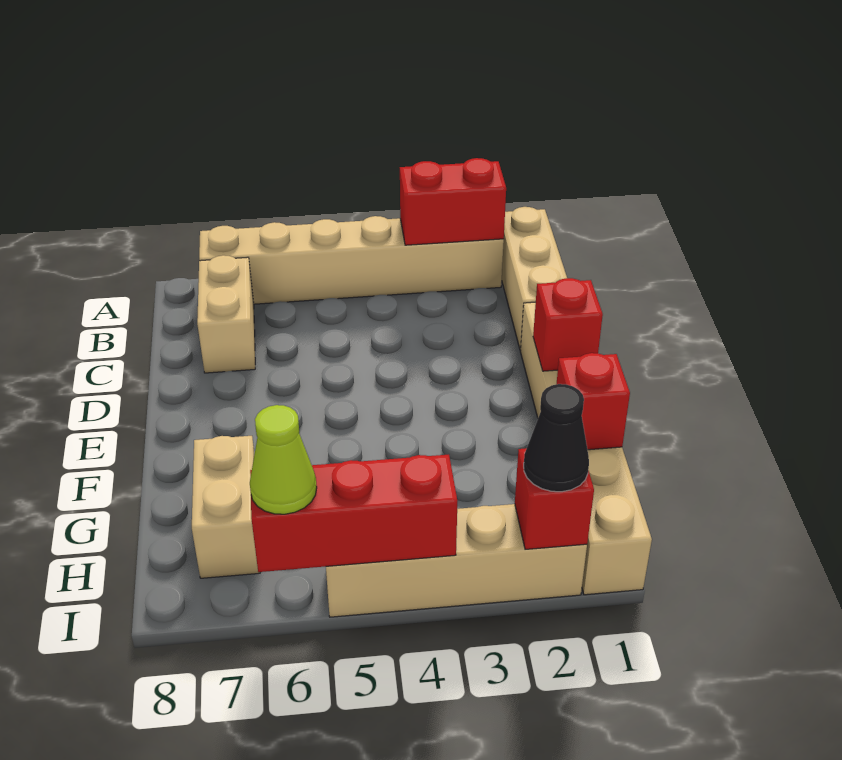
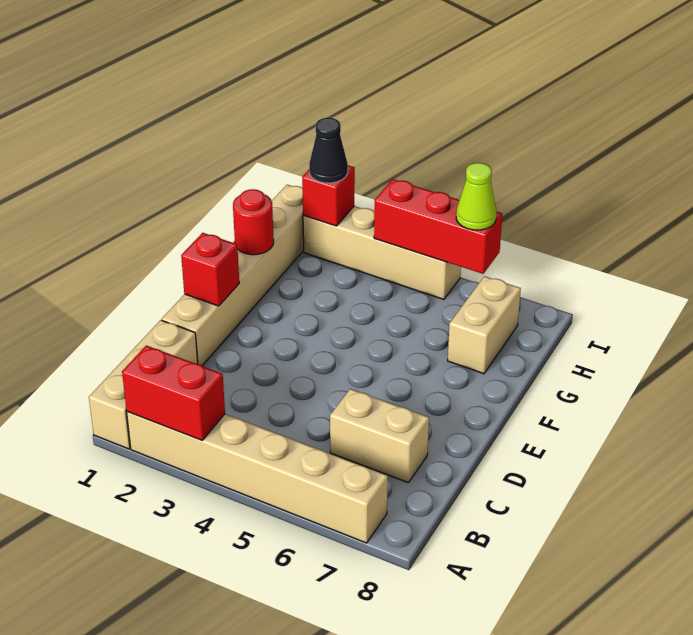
tan brick B7:C7 level 1 -> tan brick C6:C7 level 1
red brick G1 level 2 -> red round brick G1 level 2

